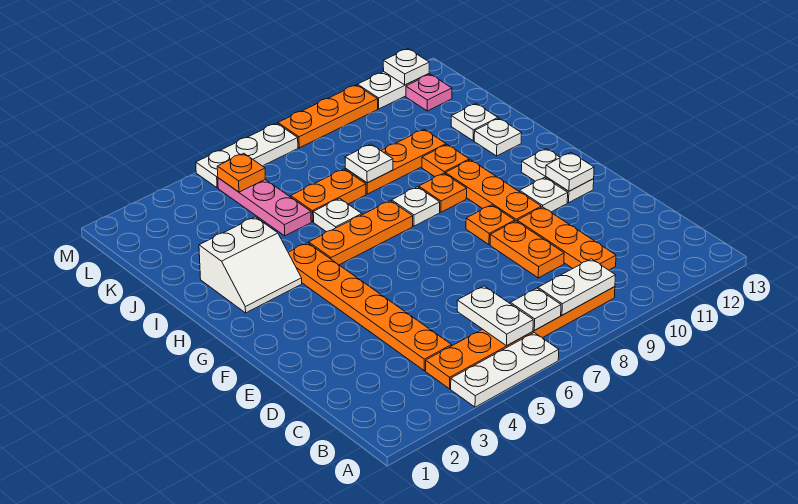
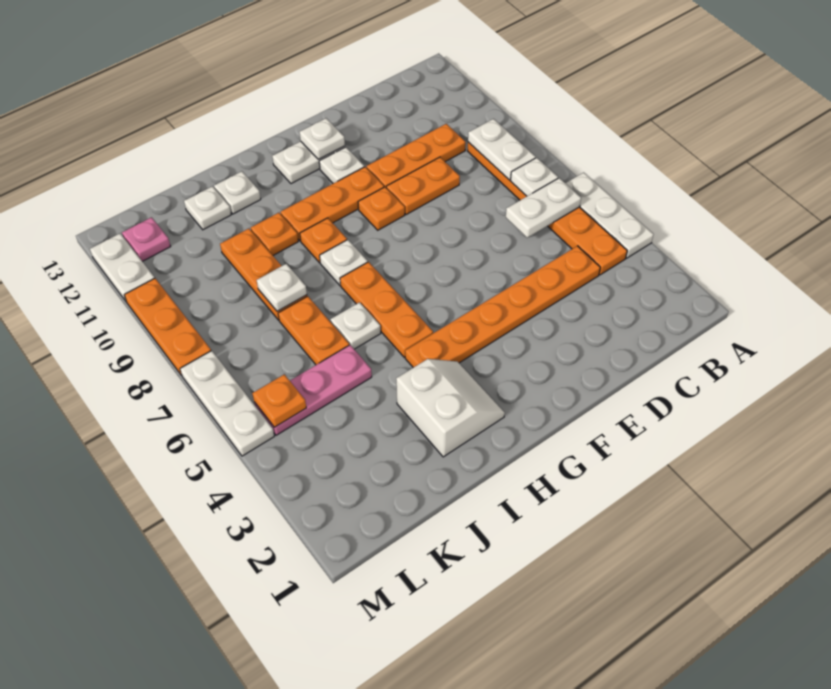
white plate M12 level 2 -> none

